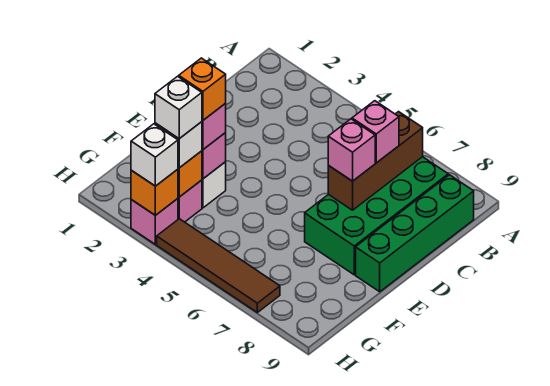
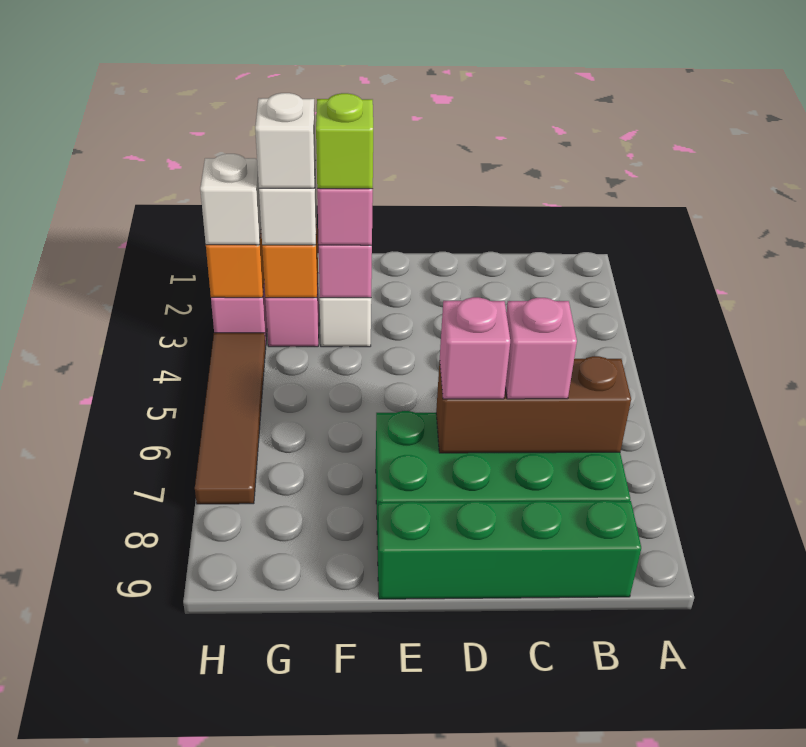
orange brick F3 level 4 -> lime brick F3 level 4

